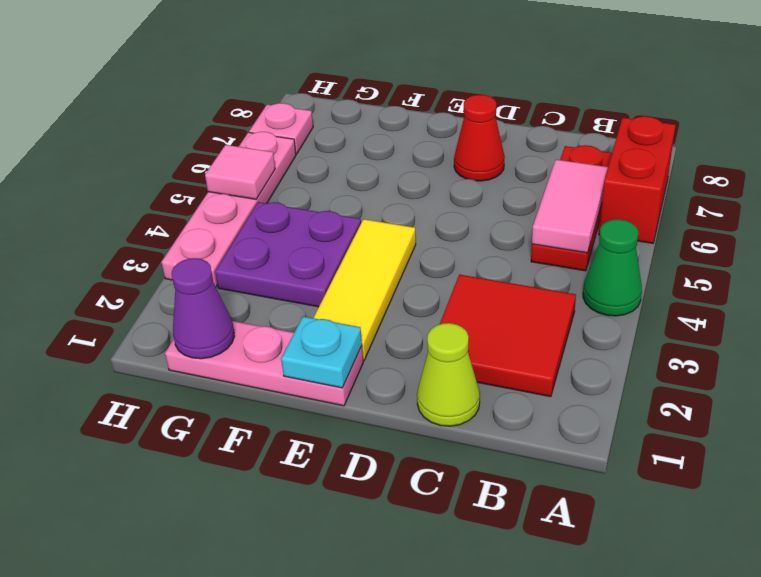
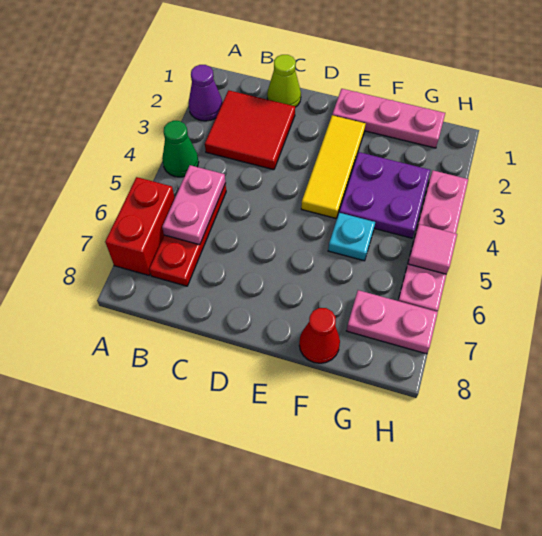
pink tile B5:B6 level 2 -> pink plate B5:B6 level 2
red cone D7 level 1 -> red cone F8 level 1
cyan plate E1 level 2 -> cyan plate F5 level 1
purple cone G1 level 2 -> purple cone A2 level 1
pink plate H7 level 1 -> pink plate G7:H7 level 1

